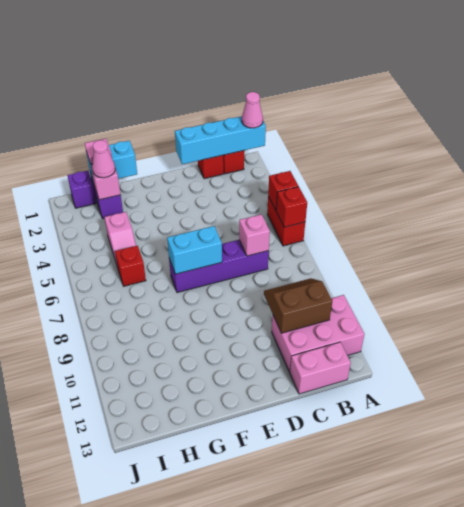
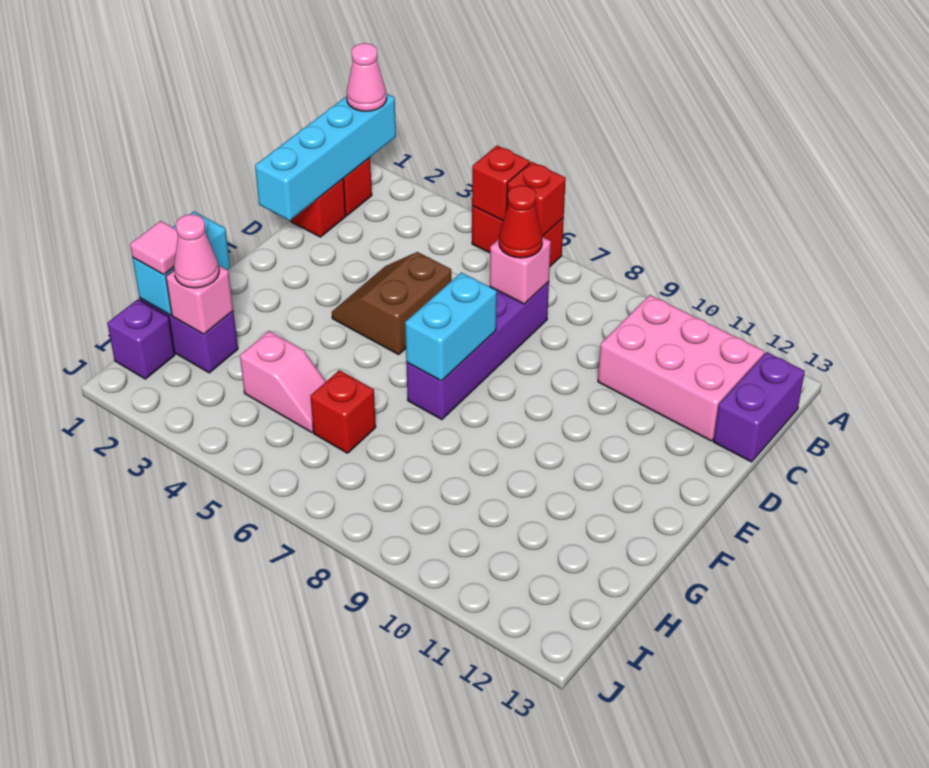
pink brick A11:C12 level 1 -> pink brick B10:C12 level 1
brown slope B10:C11 level 2 top 11 -> brown slope D4:E5 level 1 top 5
pink brick B13:C13 level 1 -> purple brick B13:C13 level 1
none -> red cone C7 level 3

